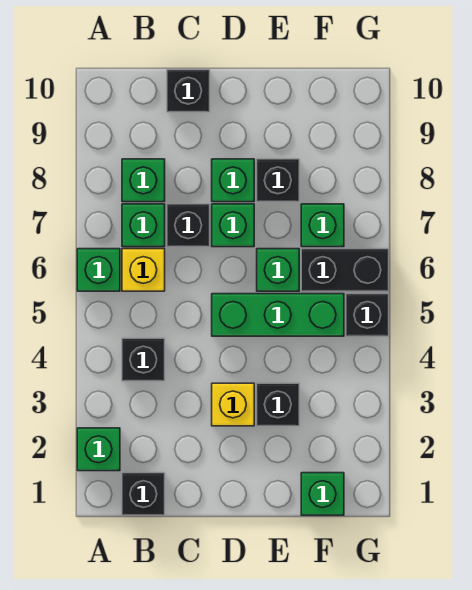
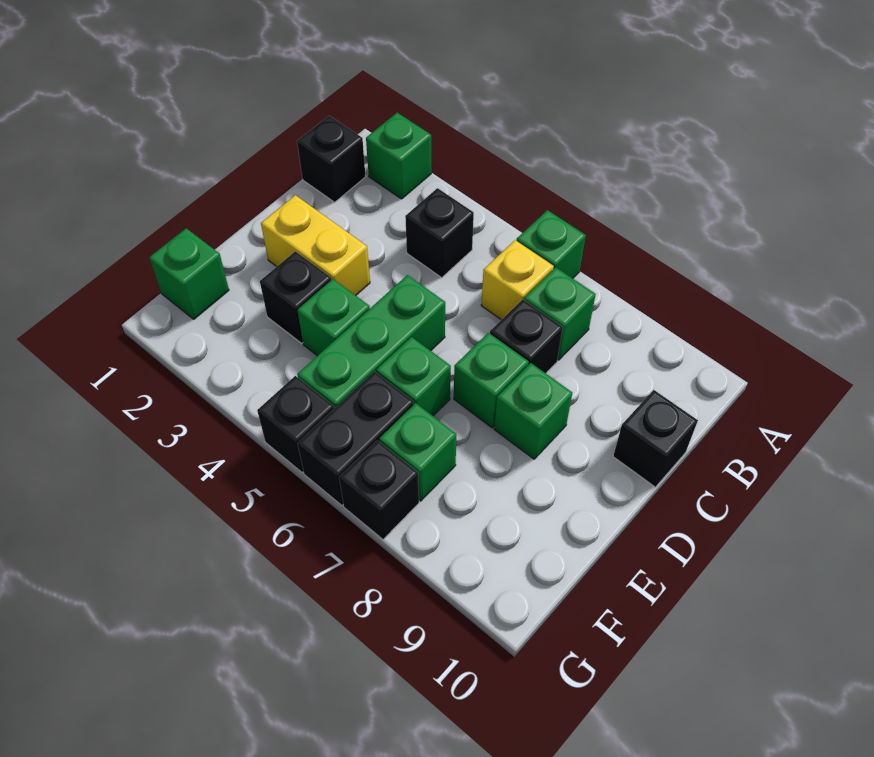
green brick B8 level 1 -> green brick E4 level 1
yellow brick D3 level 1 -> yellow brick D2:D3 level 1
black brick E8 level 1 -> black brick G7 level 1

